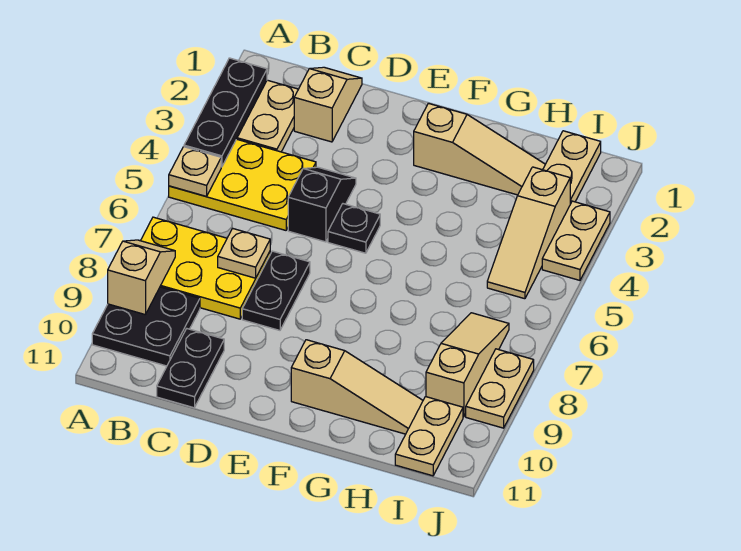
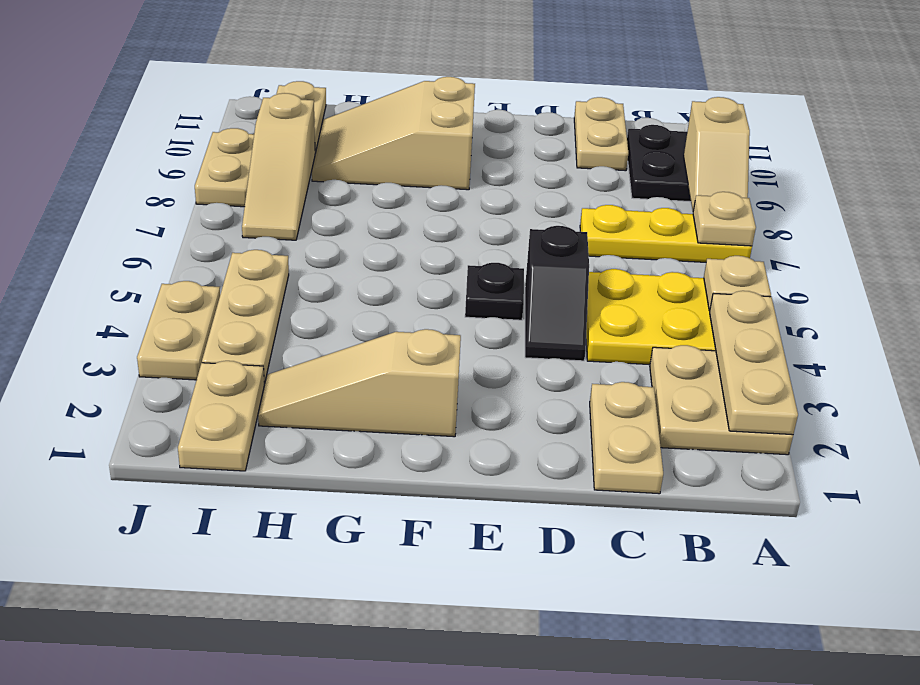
black plate A2:A4 level 2 -> tan plate A2:A4 level 2
yellow plate A7:C8 level 1 -> yellow plate A7:C7 level 1
tan slope C1:C2 level 1 top 2 -> tan plate C1:C2 level 1
tan plate C7 level 2 -> tan plate A7 level 2
black plate C10:C11 level 1 -> tan plate C10:C11 level 1
black plate D7:D8 level 1 -> none
tan slope F10:H10 level 1 top F -> tan slope F9:H10 level 1 top F
tan slope I3:I5 level 1 top 3 -> tan plate I3:I5 level 1

